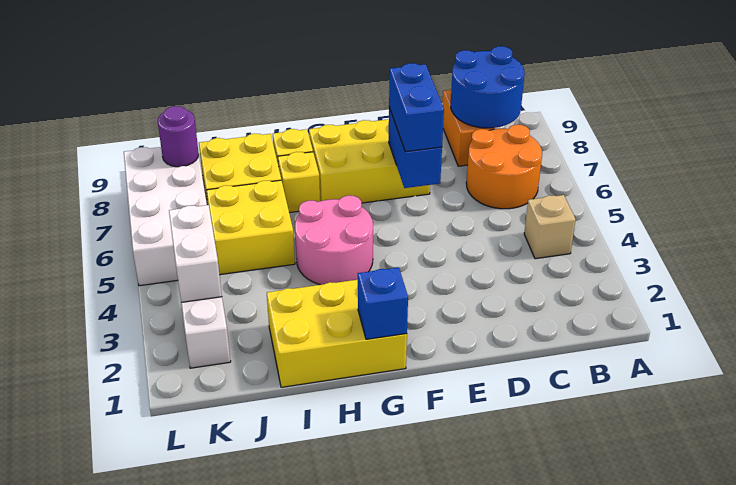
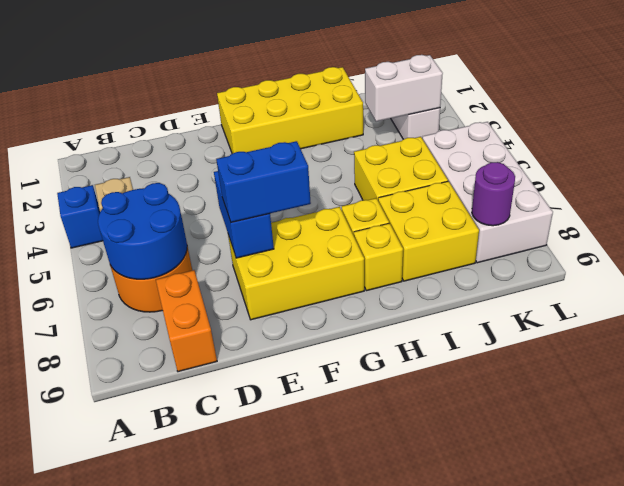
blue round brick B8:C9 level 2 -> blue round brick B6:C7 level 2
blue brick E6:E7 level 3 -> blue brick E7:F7 level 3
yellow brick G1:I2 level 1 -> yellow brick F1:I2 level 1
blue brick G1 level 2 -> blue brick A4 level 1
pink round brick G4:H5 level 1 -> none
white brick K3:K4 level 2 -> white brick J3:K3 level 2

